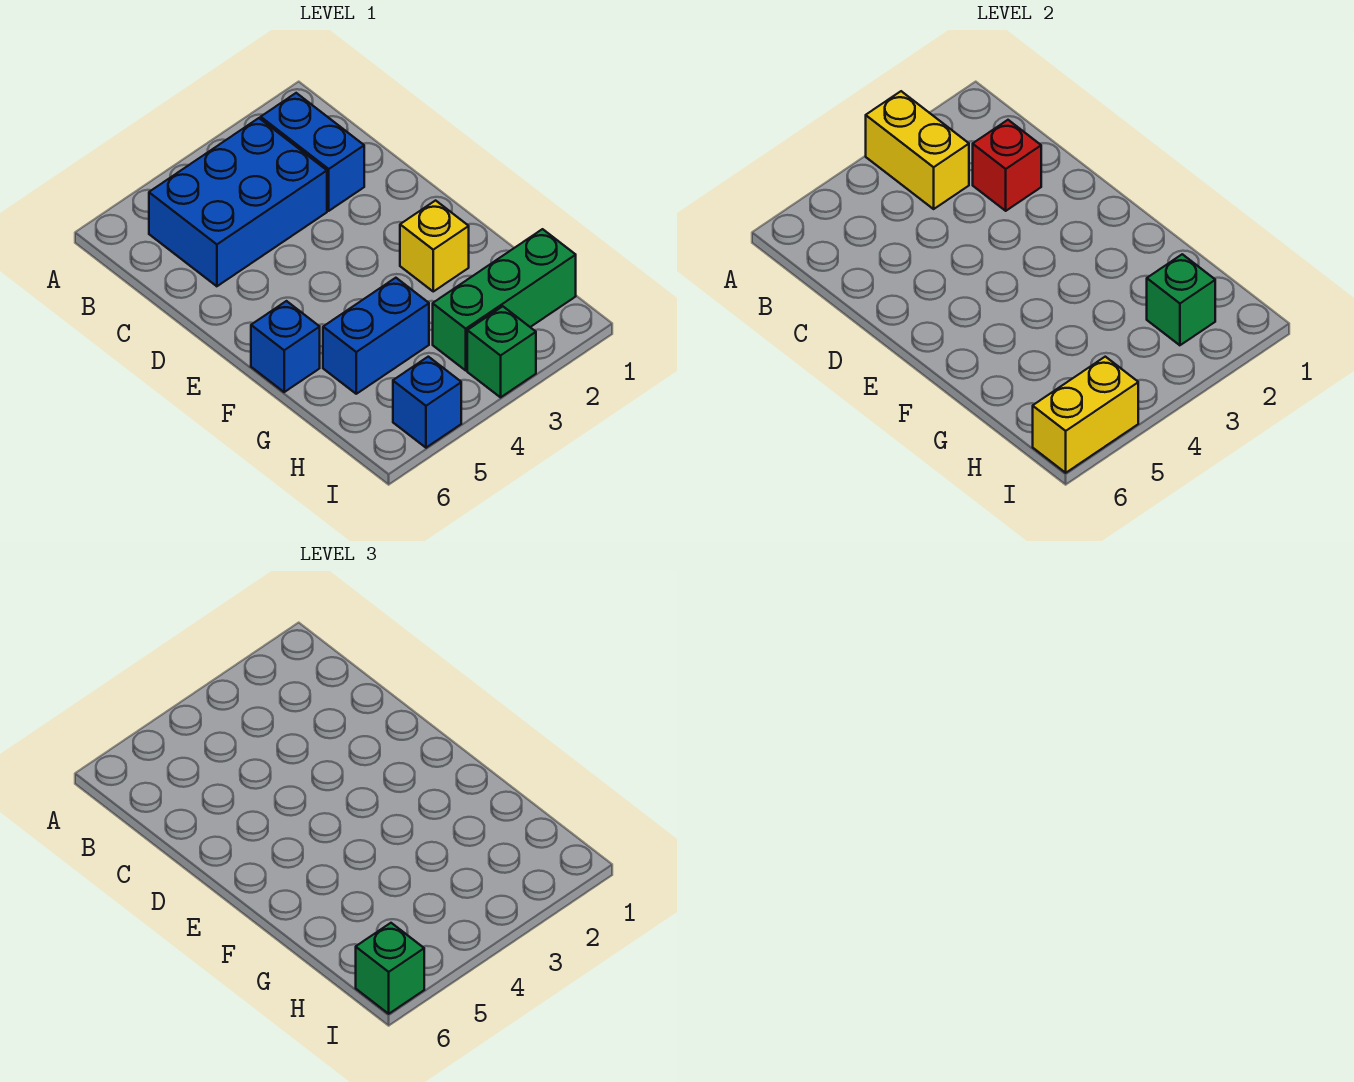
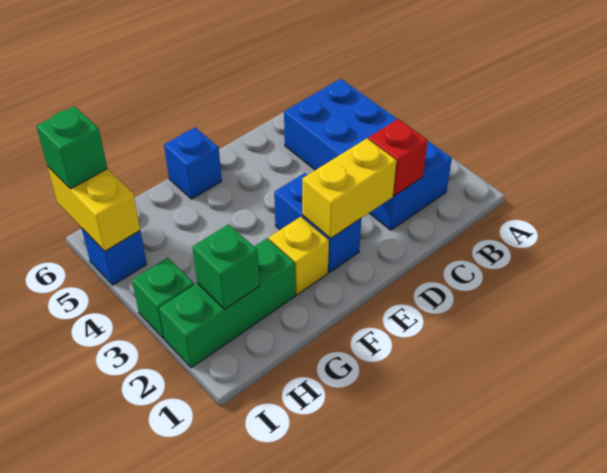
yellow brick A3:B3 level 2 -> yellow brick D2:E2 level 2
blue brick G4:G5 level 1 -> blue brick E2:E3 level 1
green brick H1:H3 level 1 -> green brick G2:I2 level 1

